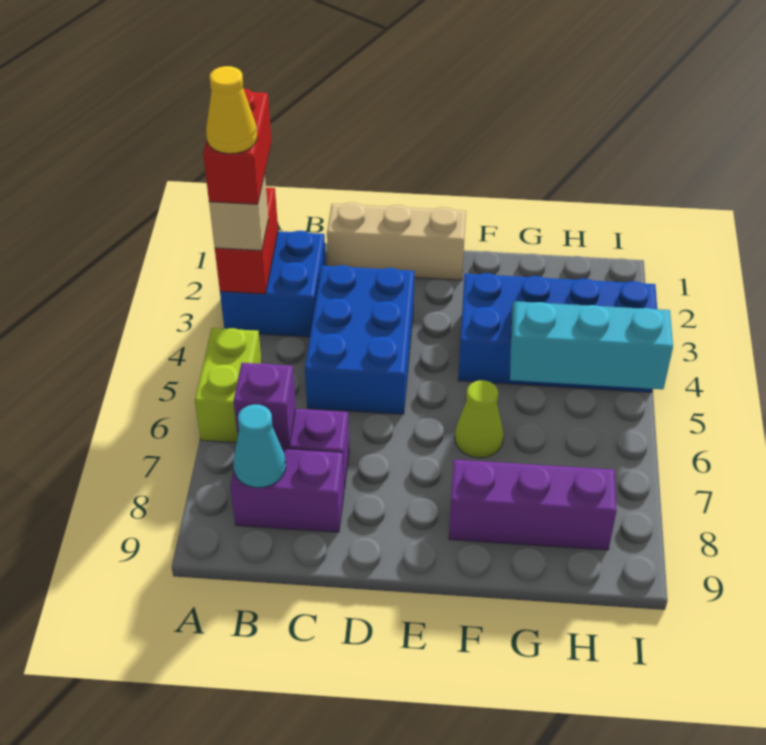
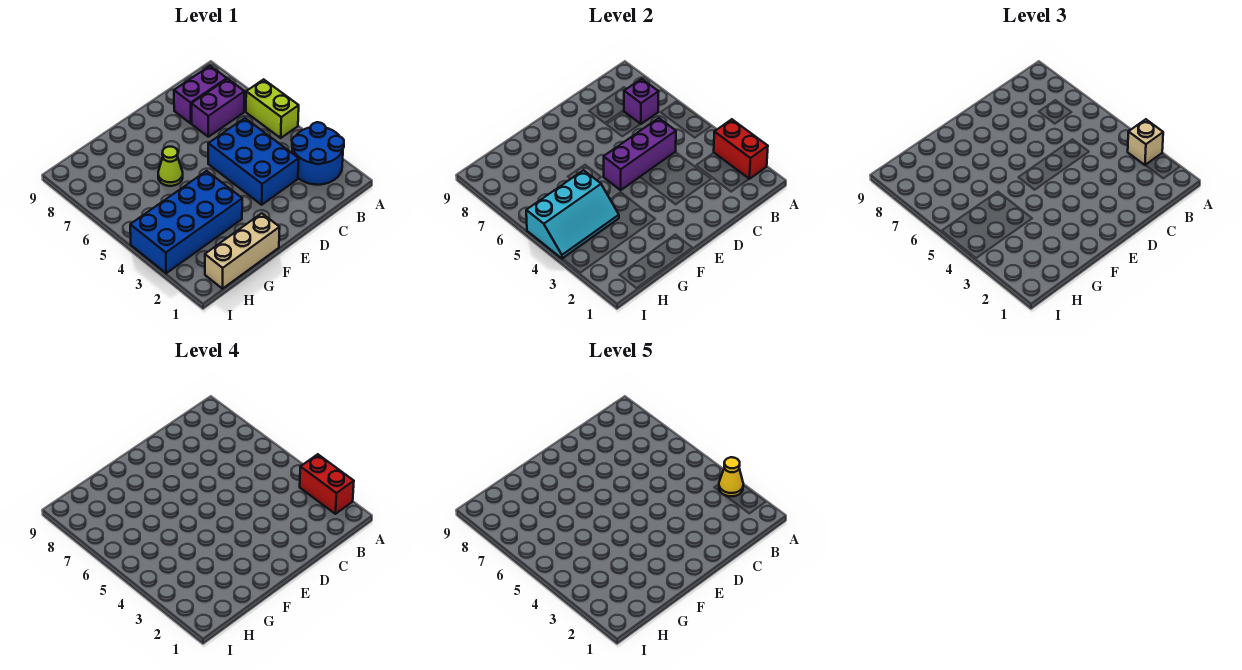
blue brick A2:B3 level 1 -> blue round brick A2:B3 level 1
cyan cone B8 level 2 -> none
tan brick C1:E1 level 1 -> tan brick F1:H1 level 1
purple brick F8:H8 level 1 -> purple brick C5:E5 level 2

